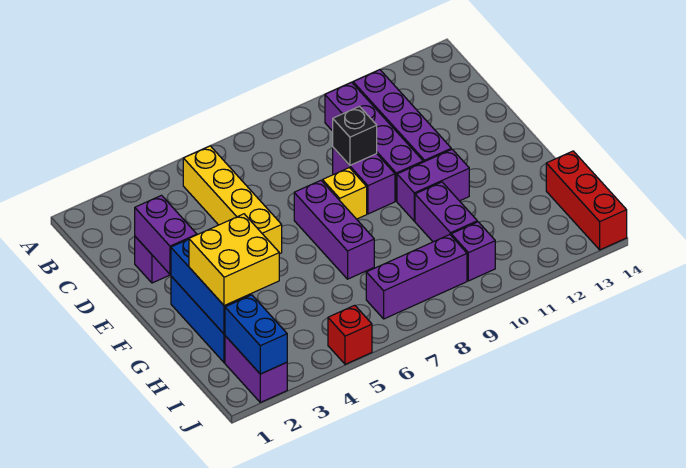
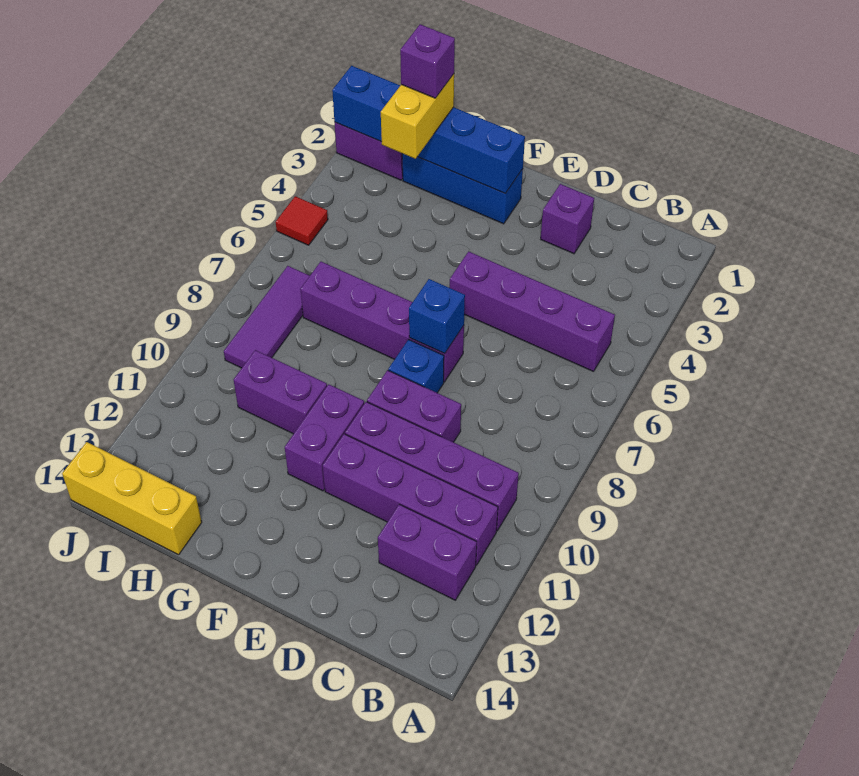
yellow brick B5:E5 level 1 -> purple brick B5:E5 level 1
purple brick D2:E2 level 2 -> purple brick B12:C12 level 1
black brick D9 level 2 -> none
purple brick E7:G7 level 1 -> purple brick E7:H7 level 1
none -> blue brick E7 level 2
yellow brick E8 level 1 -> blue brick E8 level 1
yellow brick G2:H3 level 3 -> yellow brick H2:H3 level 3
red brick H14:J14 level 1 -> yellow brick H14:J14 level 1
purple brick I7:I9 level 1 -> purple tile I7:I9 level 1
purple brick I10 level 1 -> purple brick H2 level 4
red brick J5 level 1 -> red tile J5 level 1

